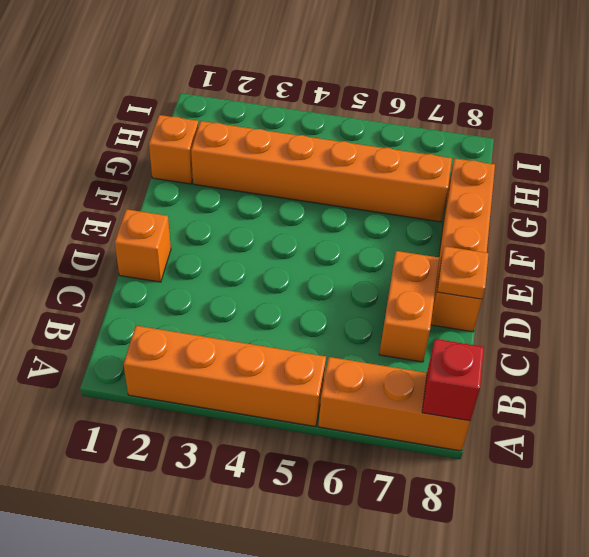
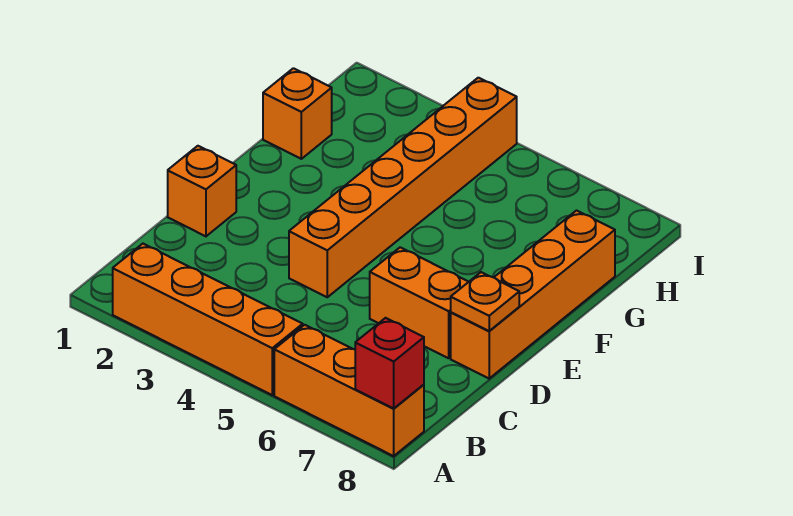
orange brick C7:D7 level 1 -> orange brick D6:D7 level 1
orange brick G2:G7 level 1 -> orange brick D4:I4 level 1

